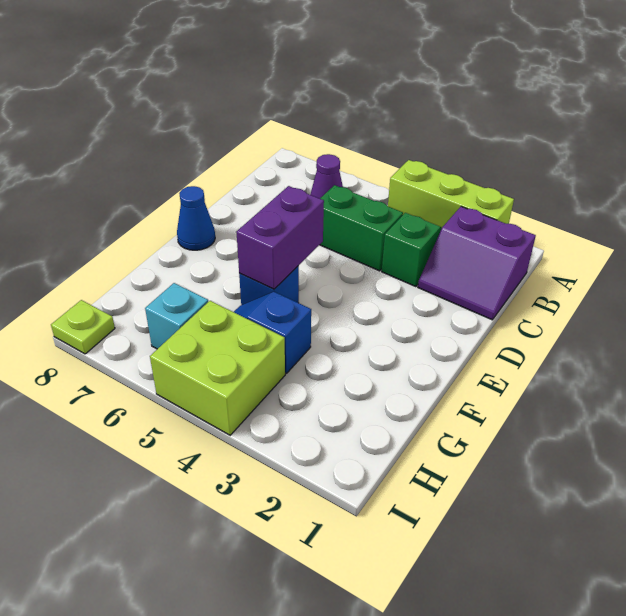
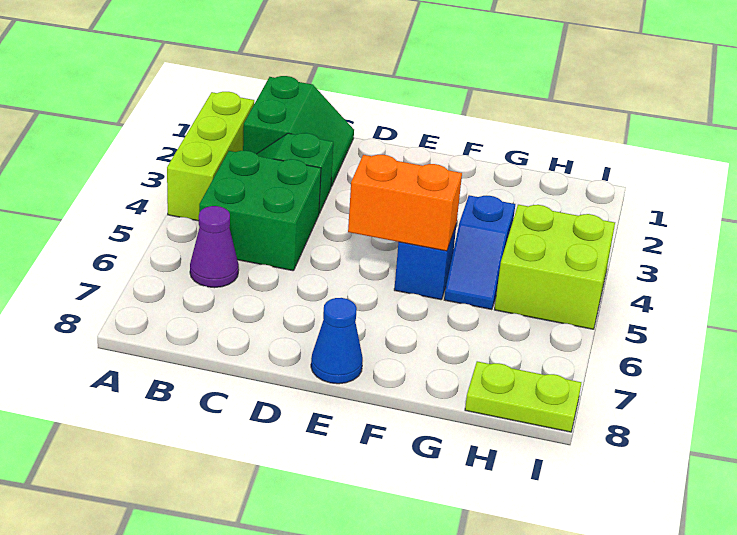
purple slope B1:C2 level 1 top B -> green slope B1:C2 level 1 top B
green brick C4:C5 level 1 -> green brick B4:C5 level 1
purple brick E5:F5 level 2 -> orange brick E5:F5 level 2
cyan brick H6 level 1 -> none
lime plate I8 level 1 -> lime plate H8:I8 level 1

